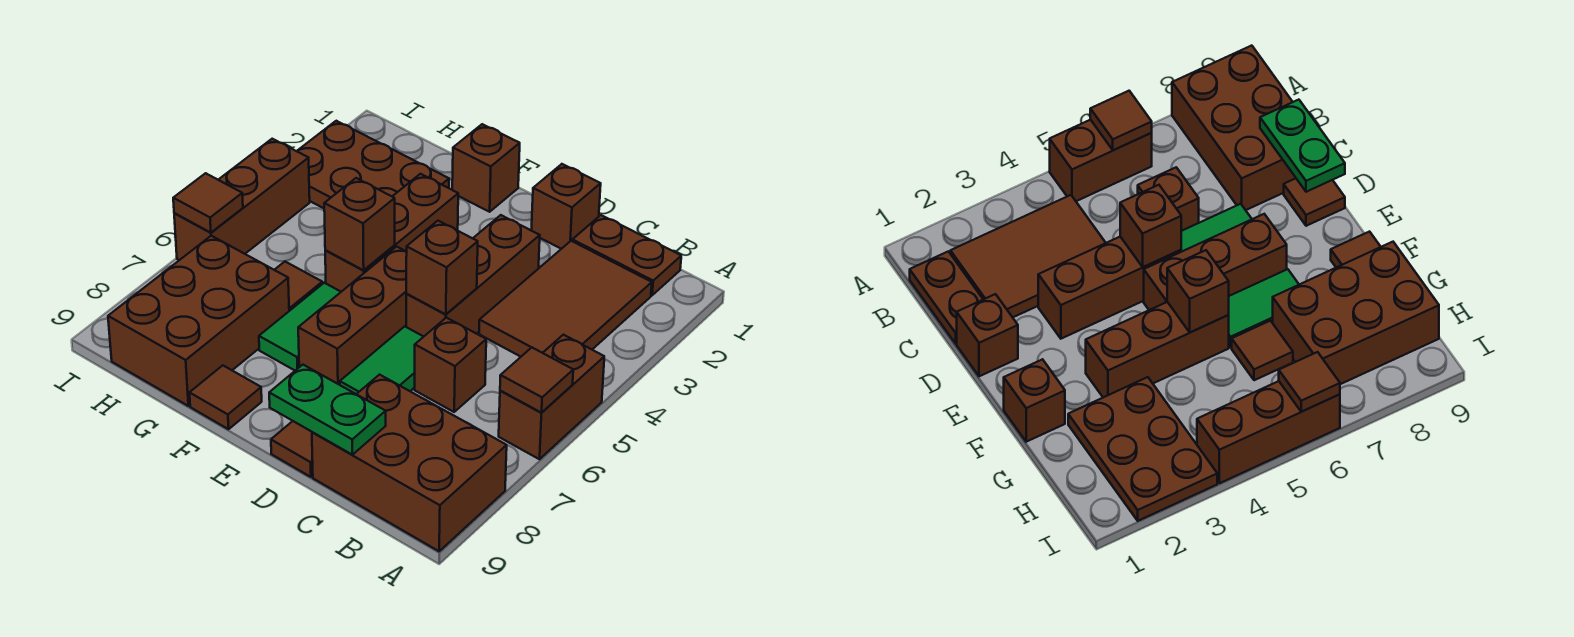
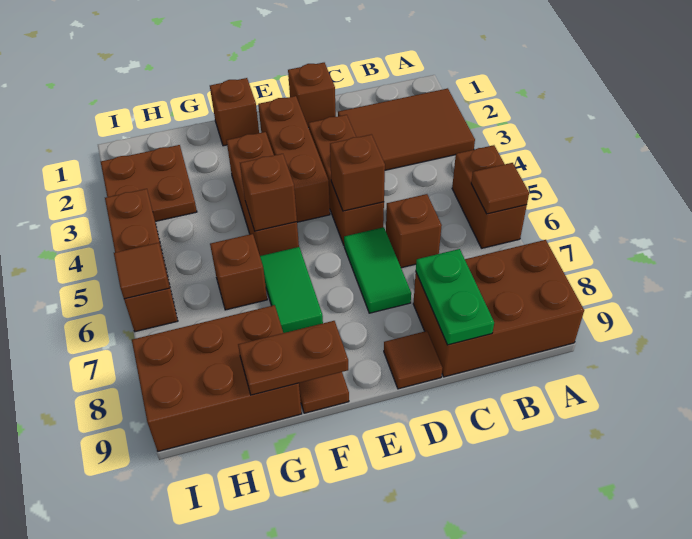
brown plate B1:C1 level 1 -> brown plate F9:G9 level 2
brown tile B2:C4 level 1 -> brown tile A2:C3 level 1
green plate C9:D9 level 2 -> green plate C8:C9 level 2
brown brick E5:E7 level 1 -> brown brick E2:E4 level 1
brown plate G2:I3 level 1 -> brown plate H2:I3 level 1
brown tile G6 level 1 -> brown brick G6 level 1
brown brick G7:H9 level 1 -> brown brick G8:I9 level 1

